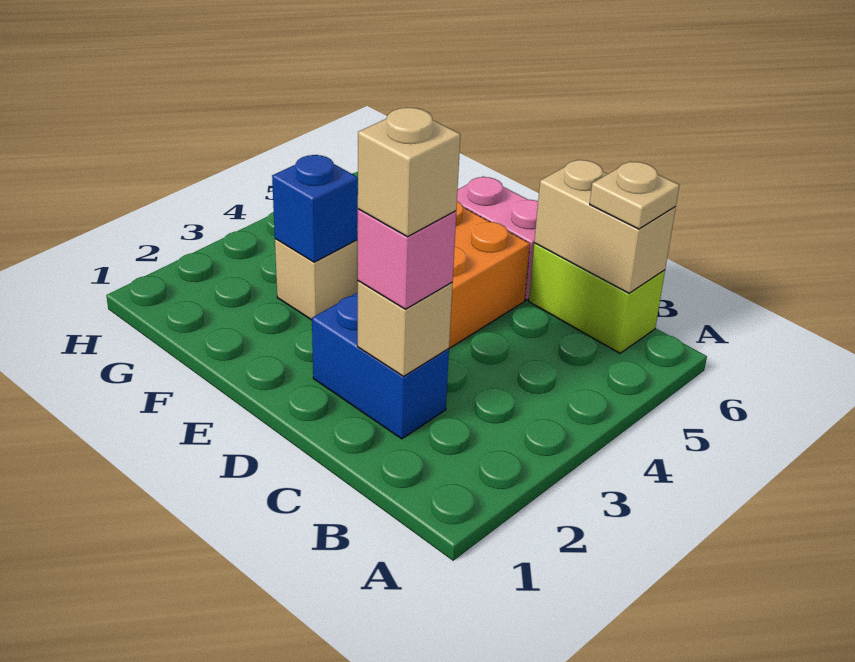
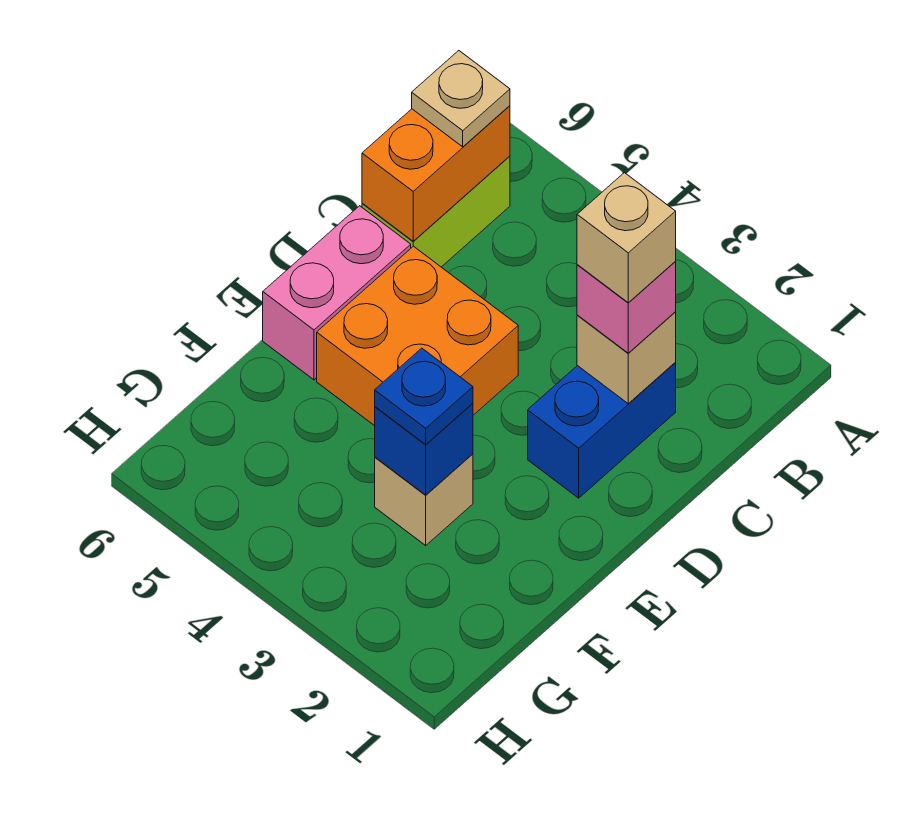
tan brick B6:C6 level 2 -> orange brick B6:C6 level 2
none -> blue plate F3 level 3

